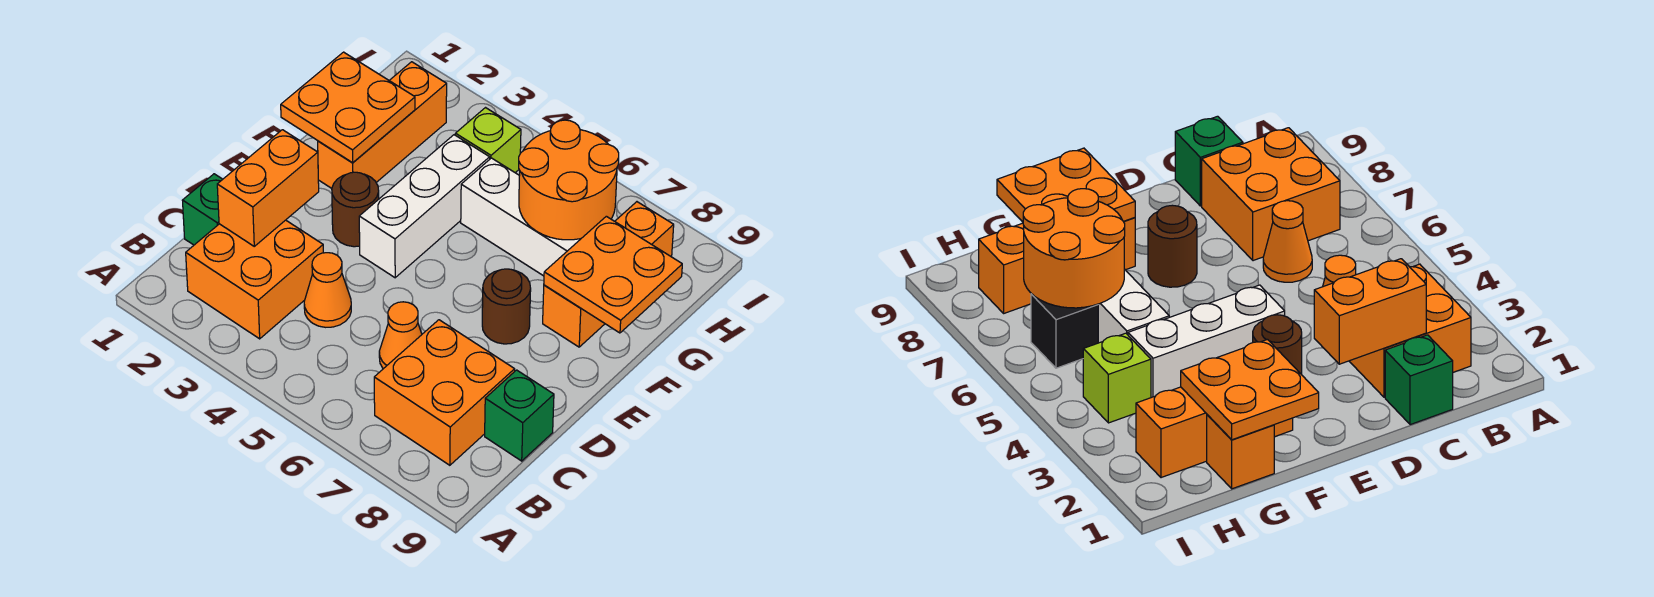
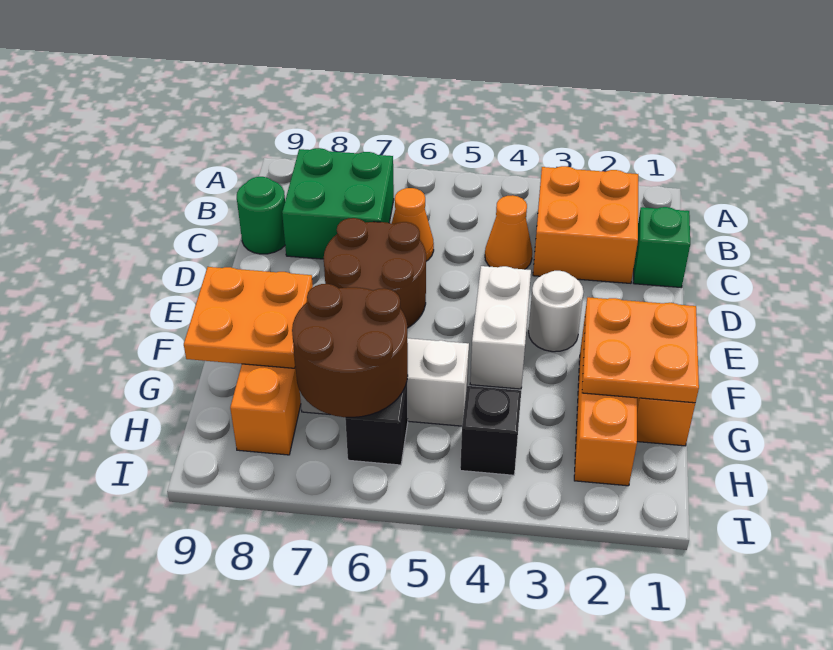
orange brick B7:C8 level 1 -> green brick B7:C8 level 1
orange brick C2:D2 level 2 -> none
green brick C9 level 1 -> green round brick C9 level 1
brown round brick E3 level 1 -> white round brick E3 level 1
white brick E4:G4 level 1 -> white brick E4:F4 level 1
brown round brick E7 level 1 -> brown round brick D6:E7 level 1
orange round brick G6:H7 level 2 -> brown round brick G6:H7 level 2
lime brick H4 level 1 -> black brick H4 level 1

